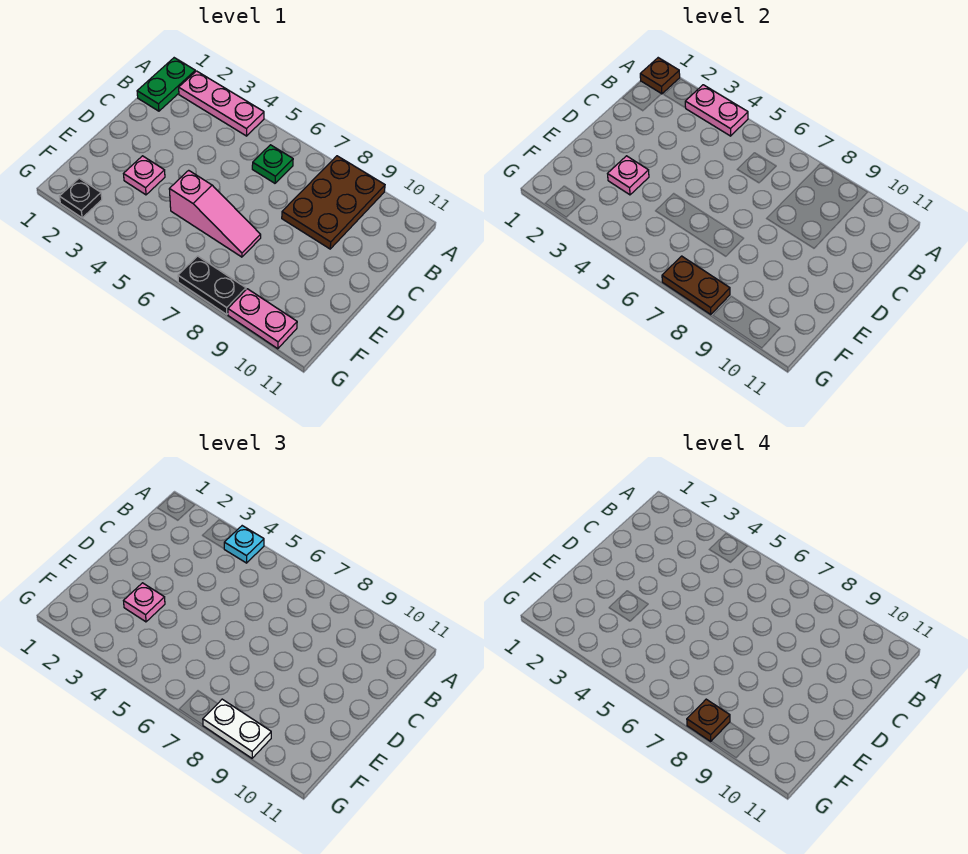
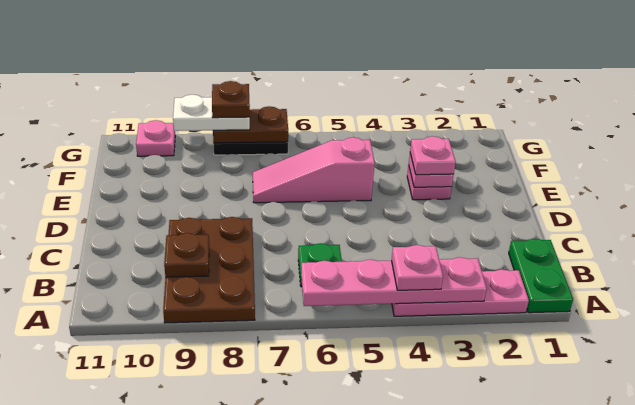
brown plate A1 level 2 -> brown plate B9 level 2
pink plate A3:A4 level 2 -> pink plate A3:A6 level 2
cyan plate A4 level 3 -> pink plate A4 level 3
black plate G2 level 1 -> none
pink plate G9:G10 level 1 -> pink plate G10 level 1

